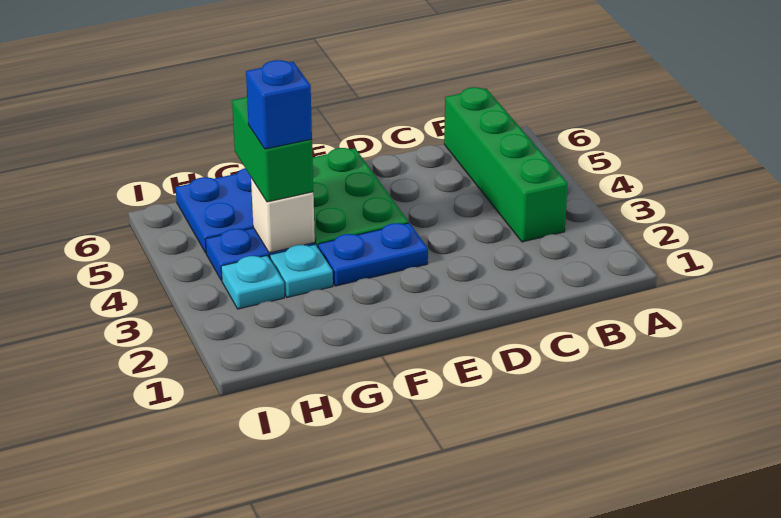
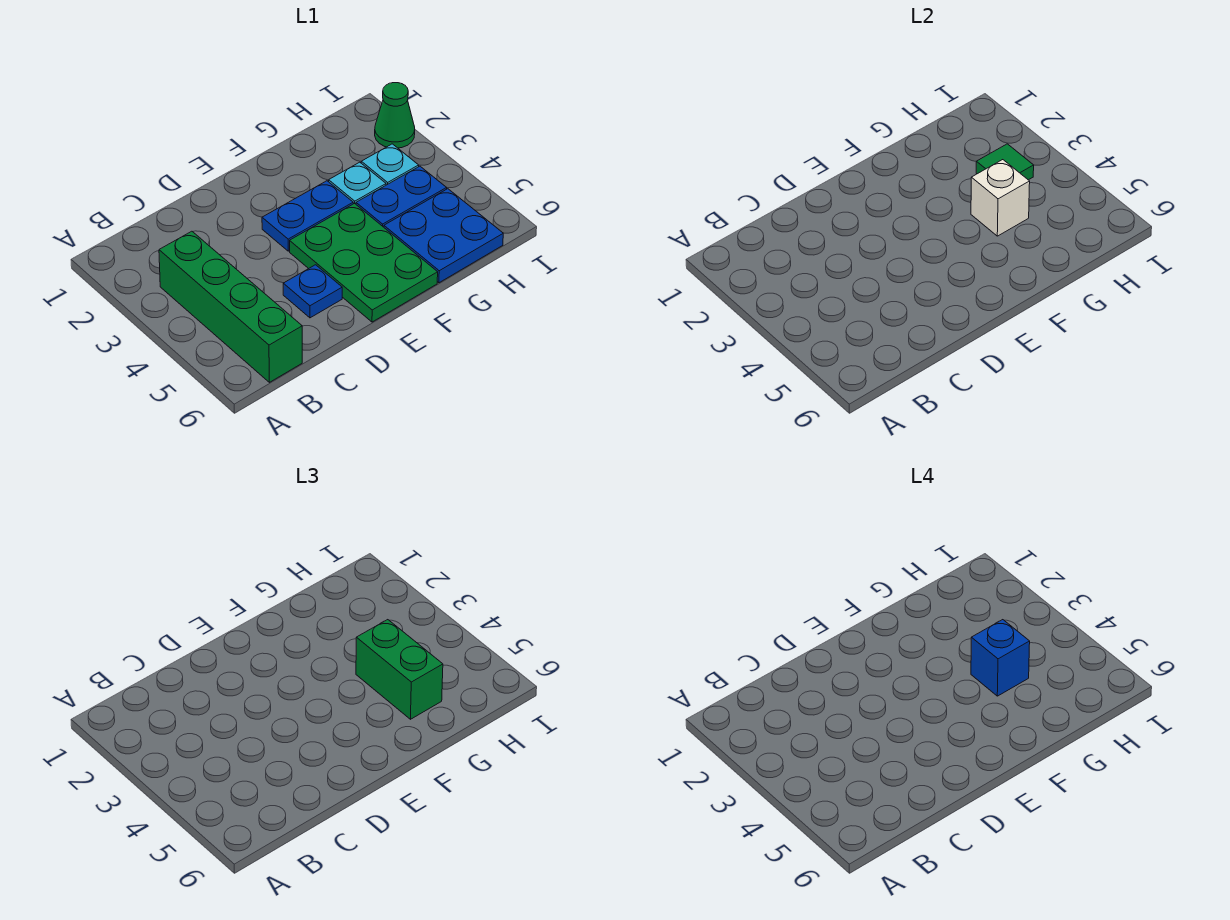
none -> blue plate D5 level 1
none -> green tile H3 level 2
none -> green cone I2 level 1

